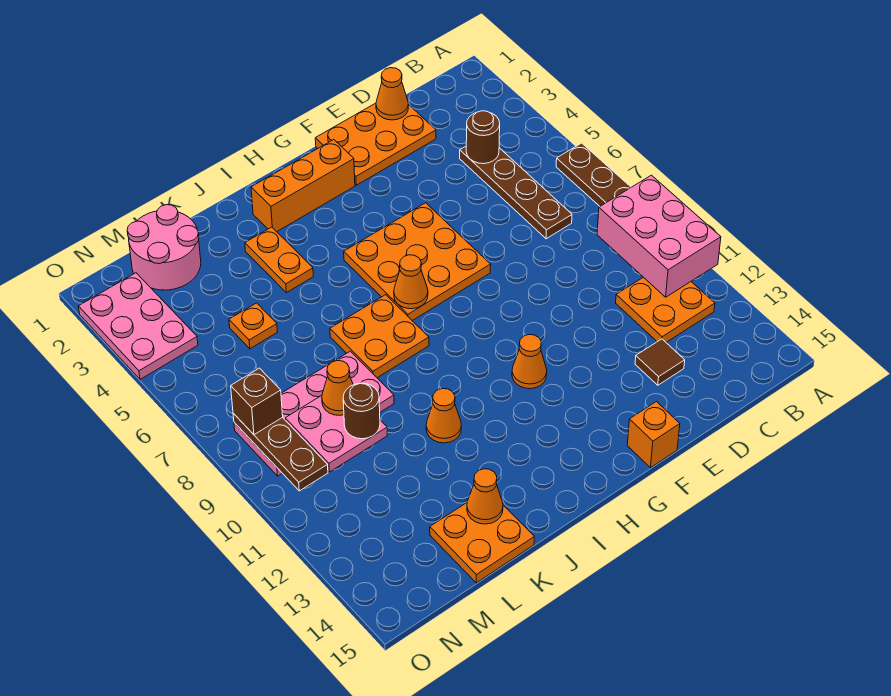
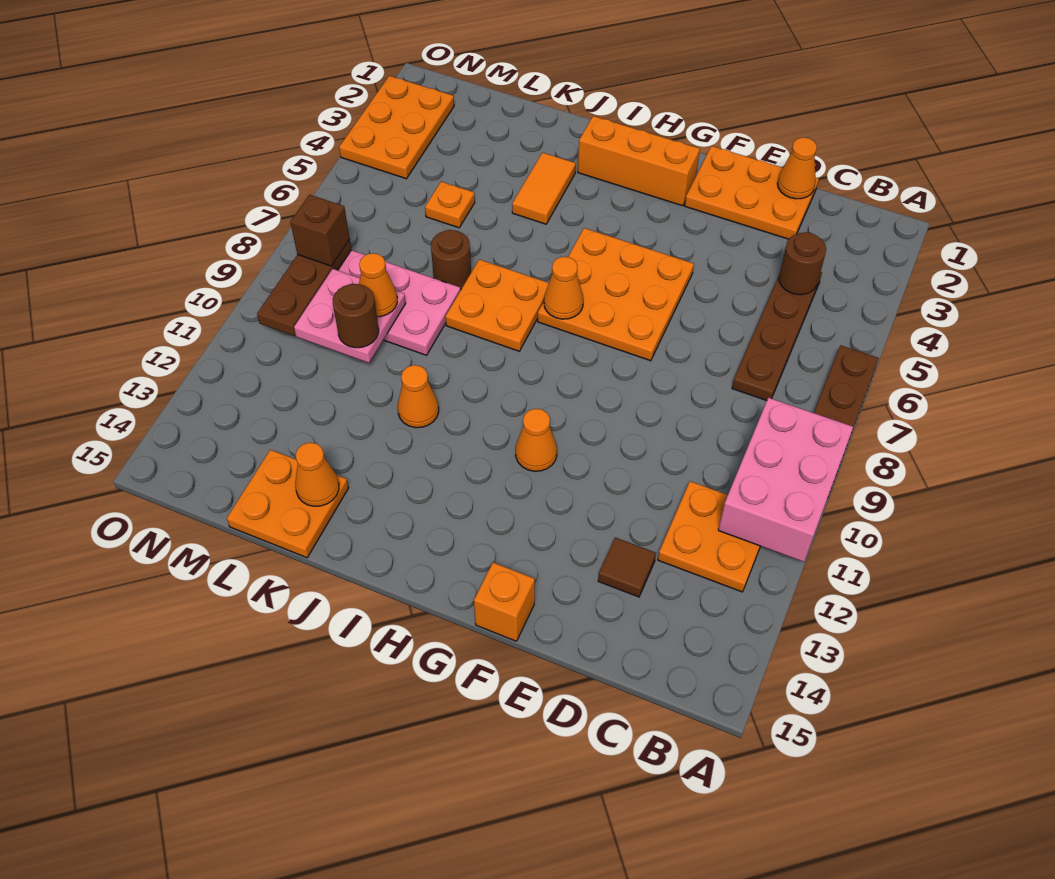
orange plate J3:J4 level 1 -> orange tile J3:J4 level 1
none -> brown round brick K7 level 1
pink round brick L1:M2 level 1 -> none
pink plate N2:O4 level 1 -> orange plate N2:O4 level 1

